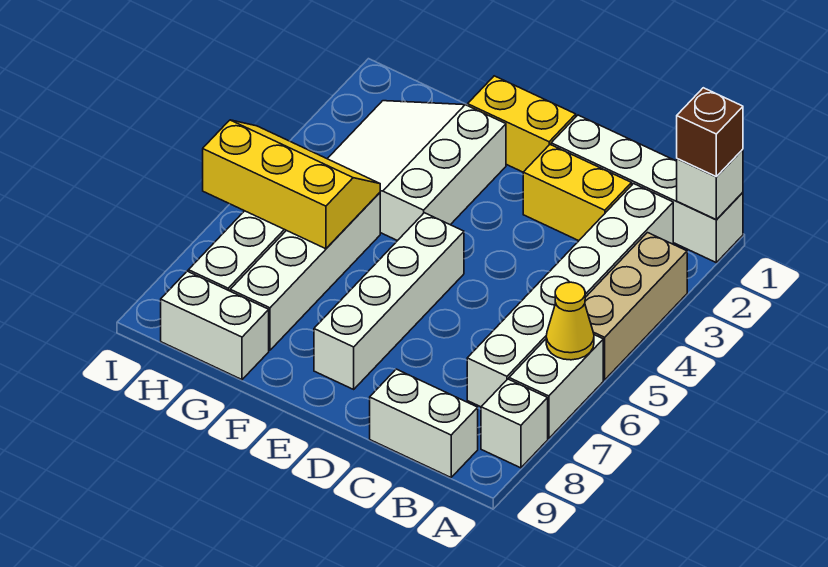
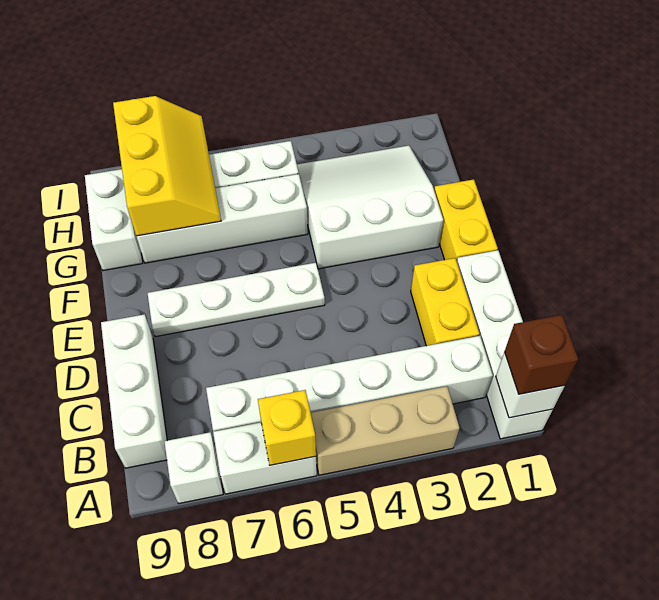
yellow cone A6 level 2 -> yellow brick A6 level 2
white brick B9:C9 level 1 -> white brick B9:D9 level 1
white brick E5:E8 level 1 -> white plate E5:E8 level 1
yellow slope G5:I6 level 2 top 6 -> yellow slope G7:I8 level 2 top 8

